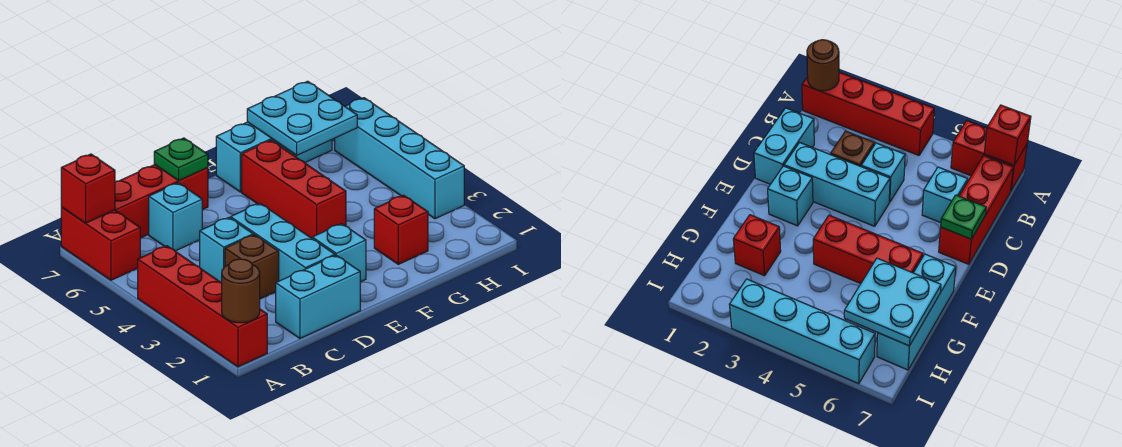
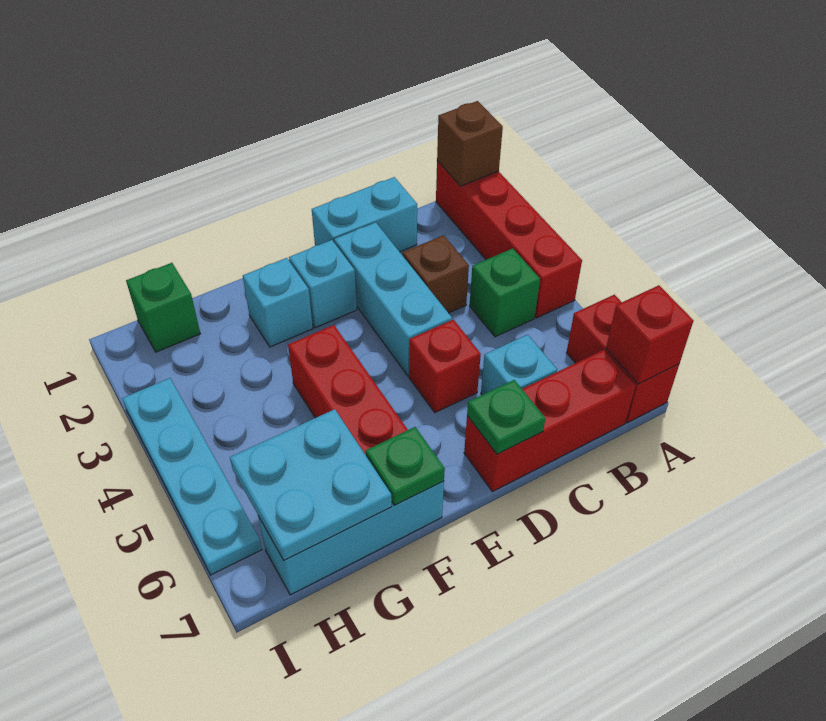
brown round brick A1 level 2 -> brown brick A1 level 2
none -> green brick B4 level 1
cyan brick C4 level 1 -> cyan brick F2 level 1
none -> green plate F7 level 2
red brick G2 level 1 -> red brick D5 level 1
none -> green brick H1 level 1
cyan brick I3:I6 level 1 -> cyan plate I3:I6 level 1

